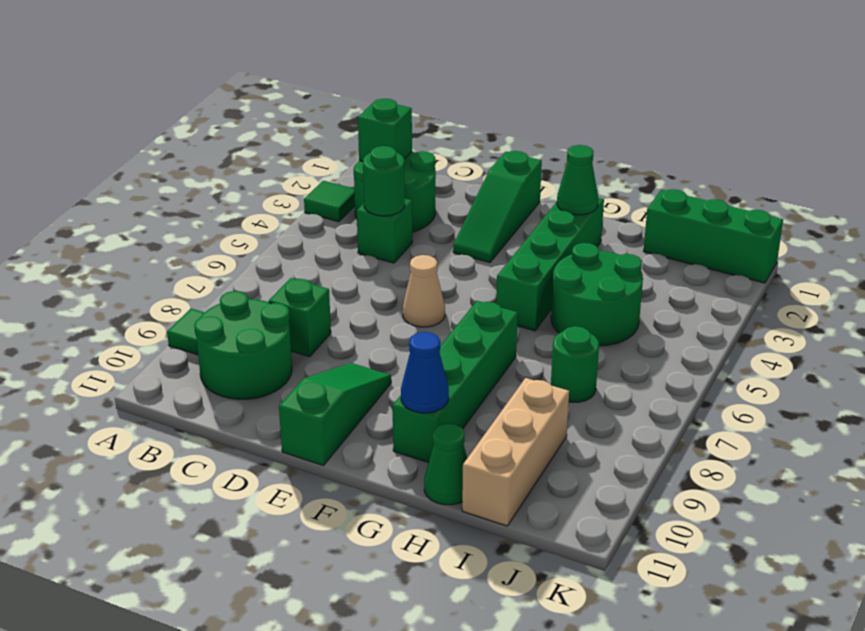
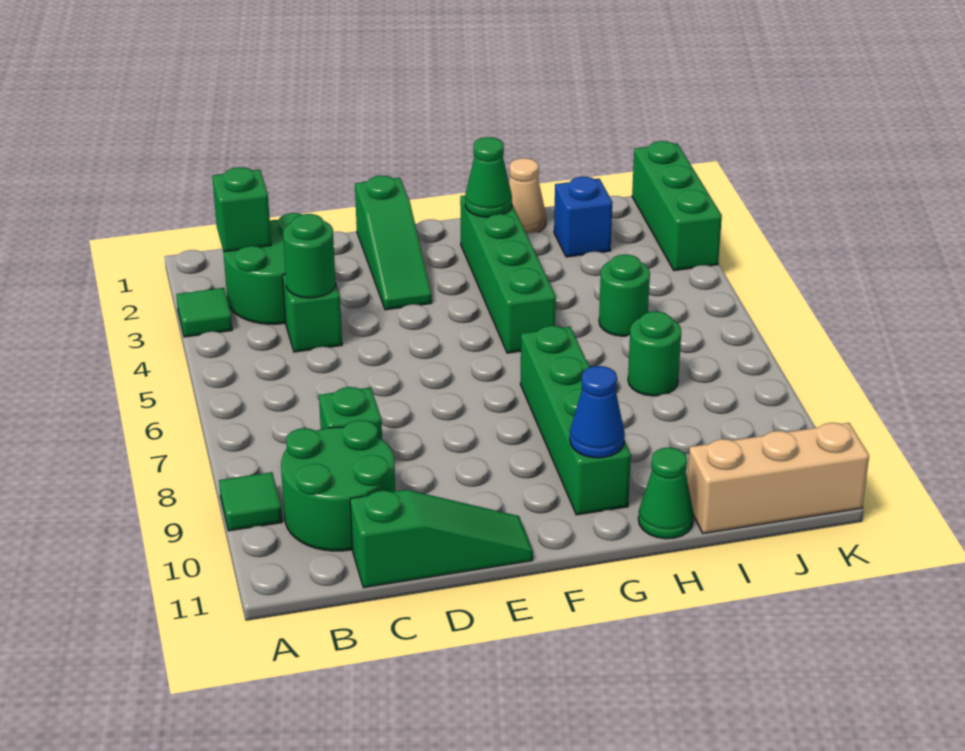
tan cone E6 level 1 -> tan cone H1 level 1
green slope E9:E11 level 1 top 11 -> green slope C11:E11 level 1 top C
green round brick H4:I5 level 1 -> green round brick I5 level 1
green brick I1:K1 level 1 -> green brick K1:K3 level 1
none -> blue brick I2 level 1
tan brick I9:I11 level 1 -> tan brick I11:K11 level 1

